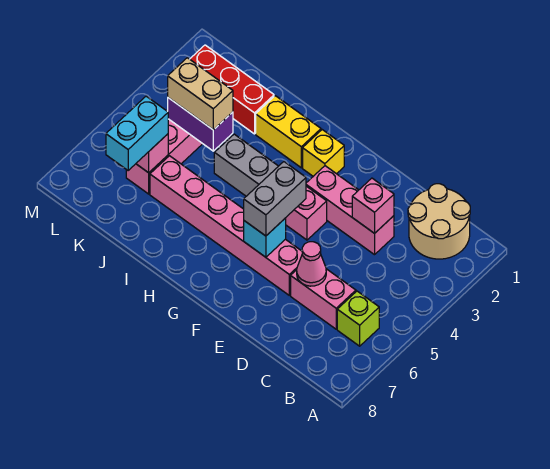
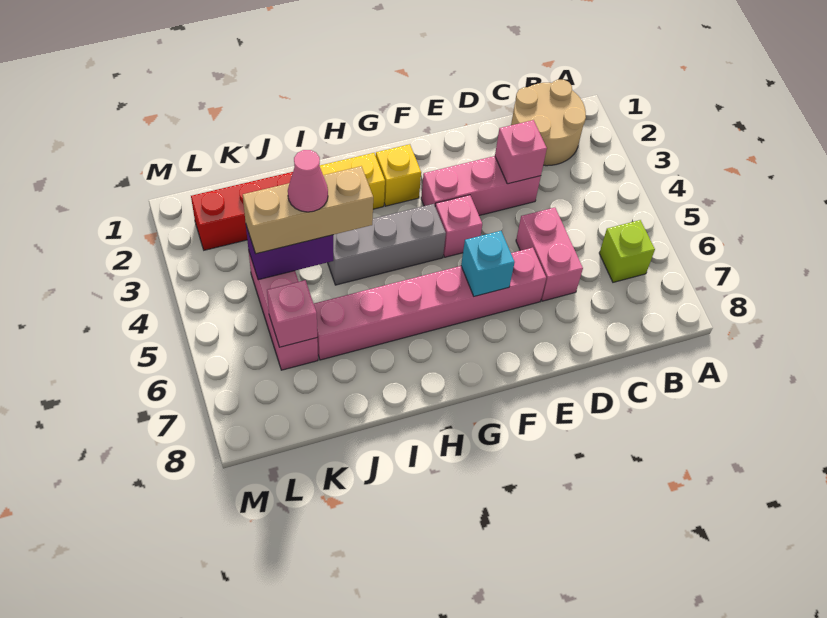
pink brick C6:D6 level 1 -> pink brick D5:D6 level 1
pink cone D6 level 2 -> pink cone J4 level 4
grey brick F5:F6 level 3 -> none
tan brick J4:K4 level 3 -> tan brick I4:K4 level 3
cyan brick K6:K7 level 3 -> none

